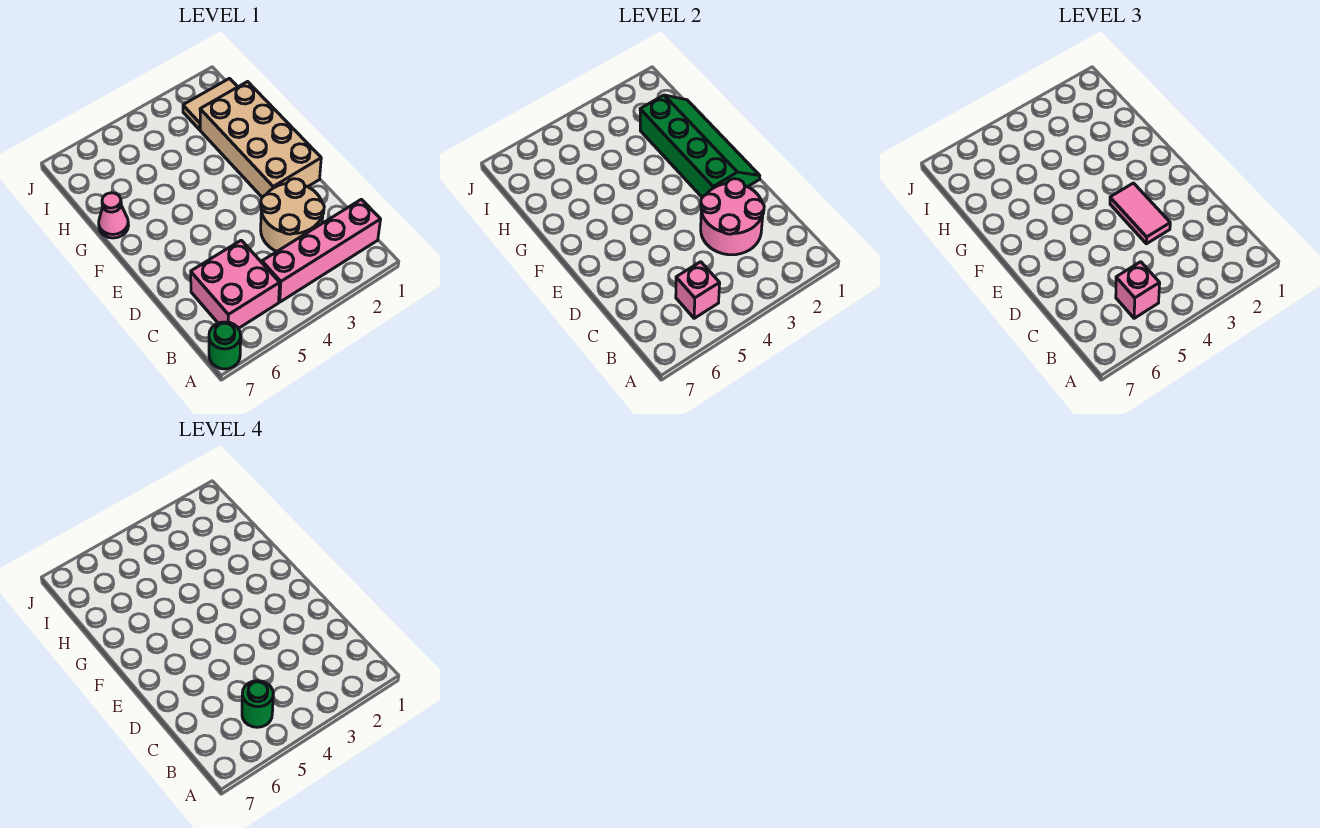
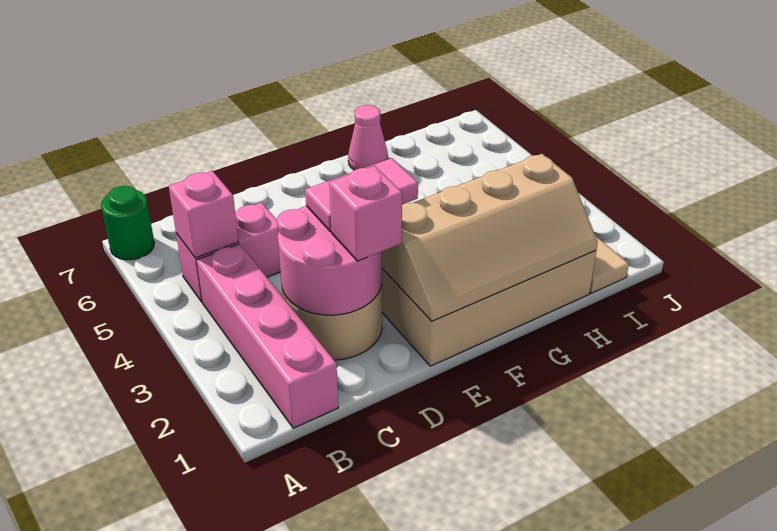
pink brick B5:C6 level 1 -> pink brick B5:C5 level 1
pink brick B5 level 3 -> pink brick D2 level 3
green round brick B5 level 4 -> none
green slope E1:H2 level 2 top 2 -> tan slope E1:H2 level 2 top 2

